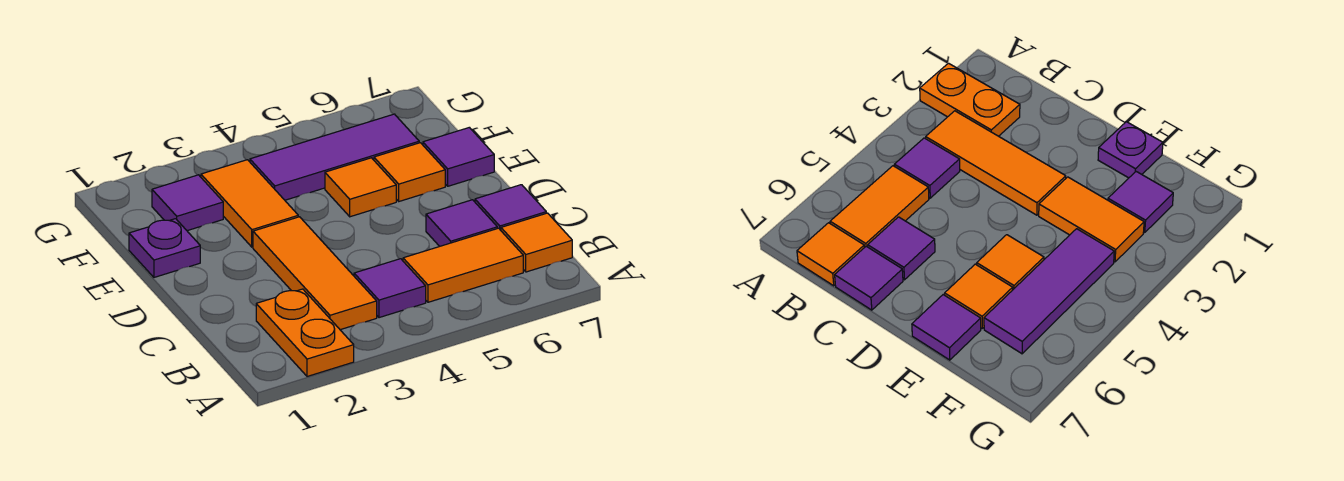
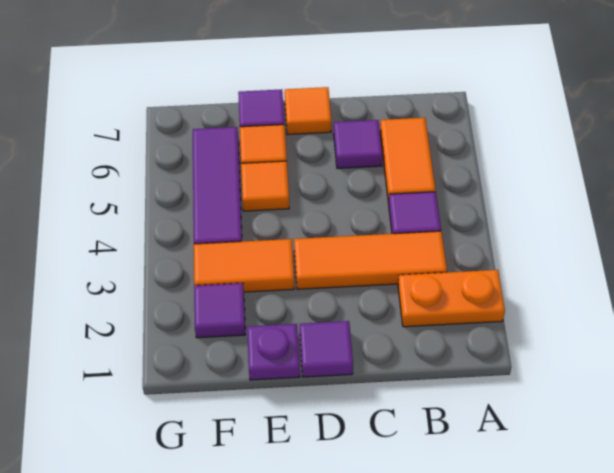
orange tile B7 level 1 -> orange tile D7 level 1
purple tile C7 level 1 -> purple tile D1 level 1

